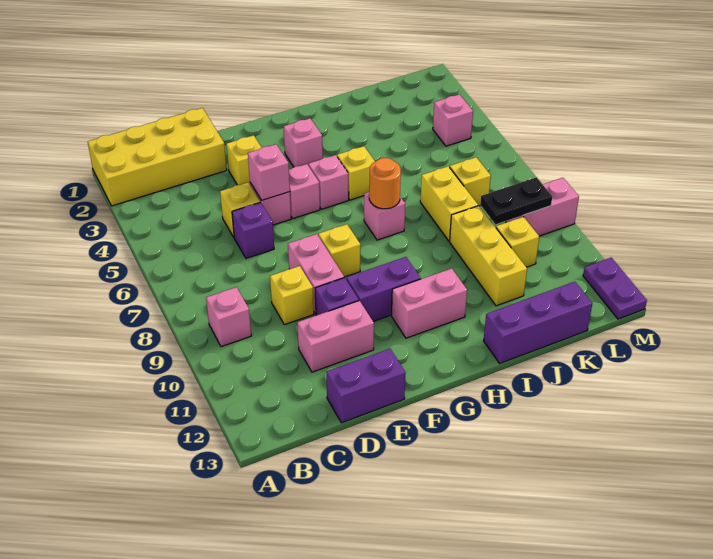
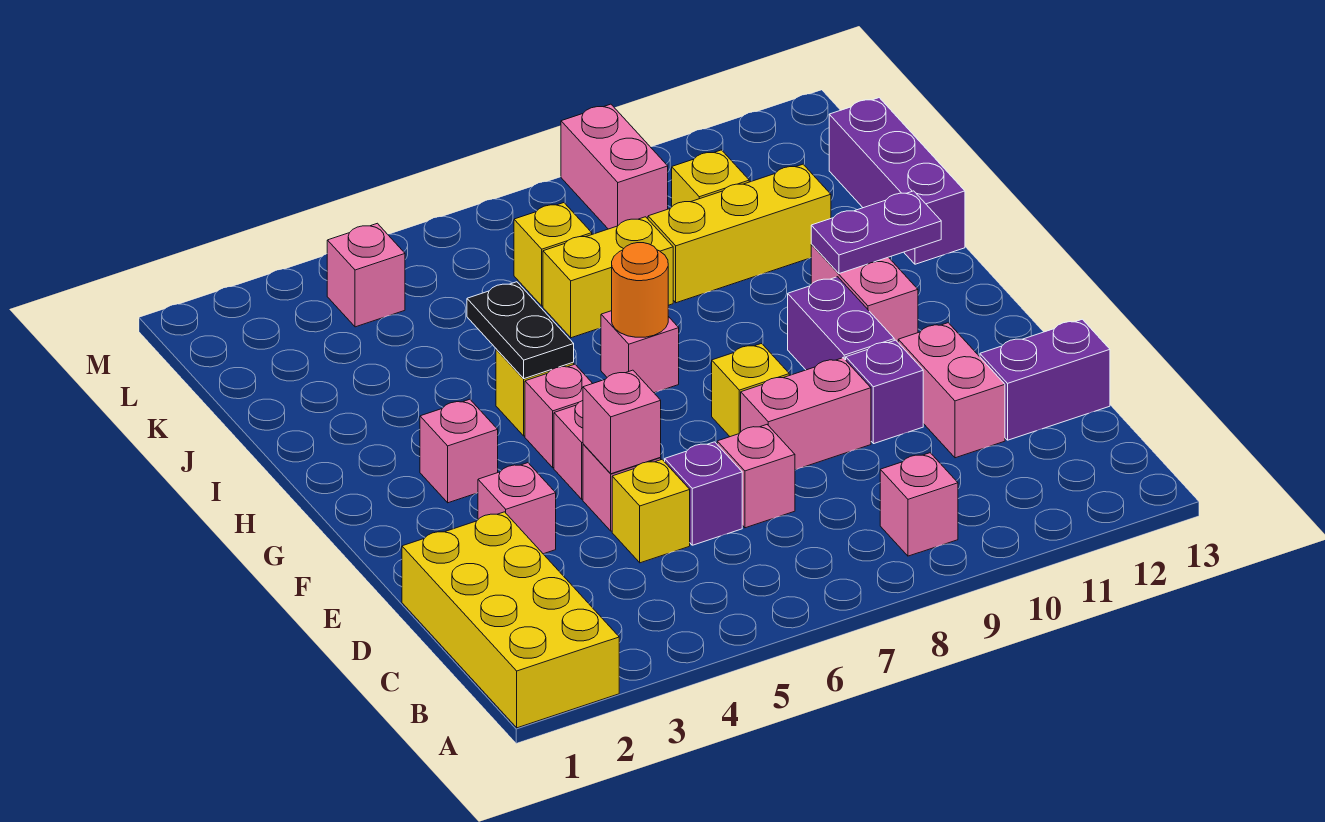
none -> pink brick D7 level 1
yellow brick D9 level 1 -> none
purple brick D13:E13 level 1 -> purple brick D12:D13 level 1
yellow brick E3 level 1 -> pink brick E3 level 1
black plate K9:L9 level 2 -> black plate H5:I5 level 2
purple plate M12:M13 level 1 -> purple plate H11:H12 level 2

